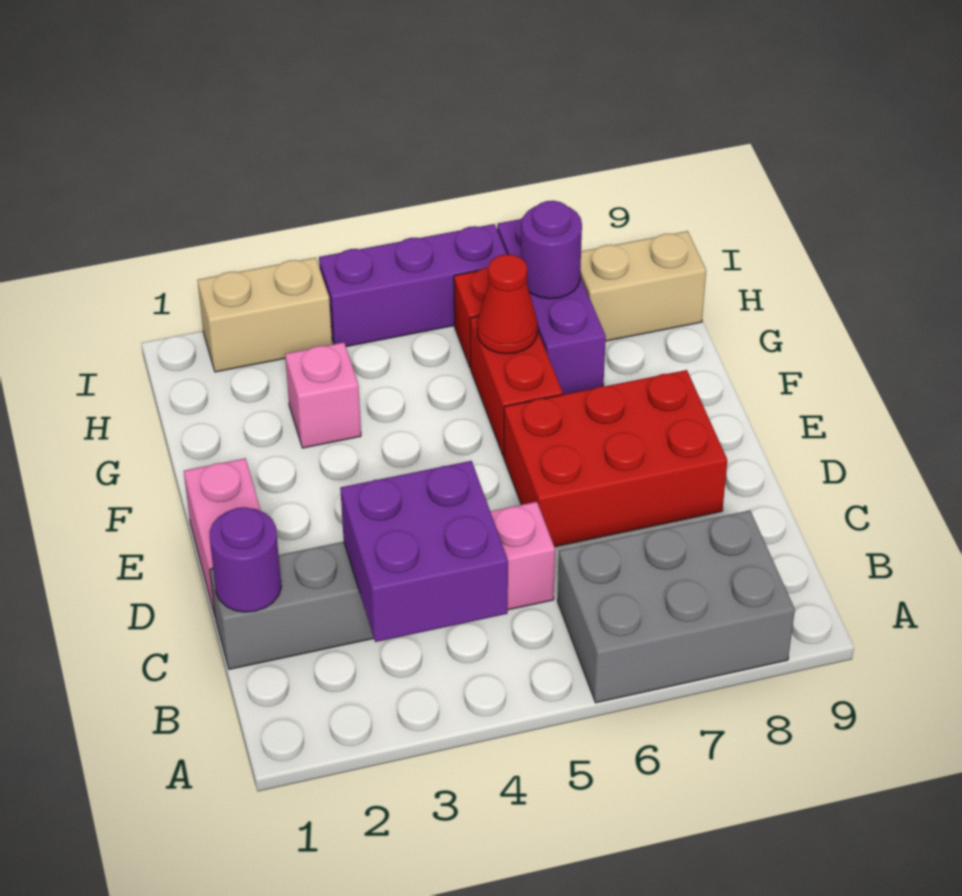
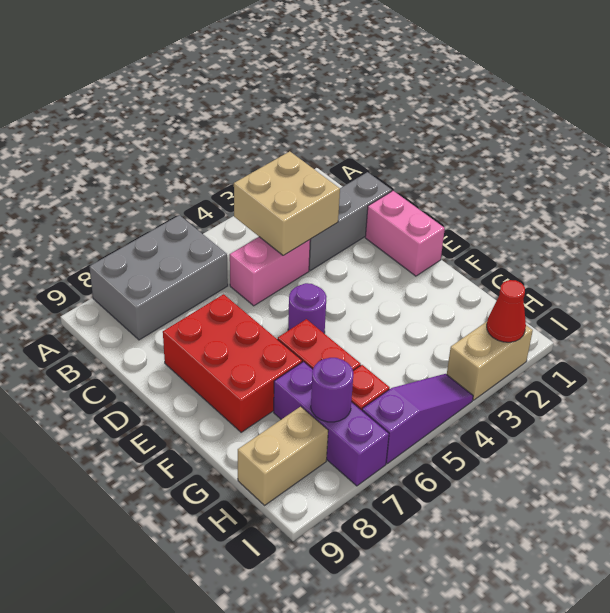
purple brick B3:C4 level 2 -> tan brick B3:C4 level 2
purple round brick C1 level 2 -> purple round brick E5 level 1
red brick D6:E8 level 1 -> red brick D7:F8 level 1
pink brick G3 level 1 -> none
red cone G6 level 2 -> red cone I2 level 2
purple brick I4:I6 level 1 -> purple slope I4:I6 level 1 top 6

